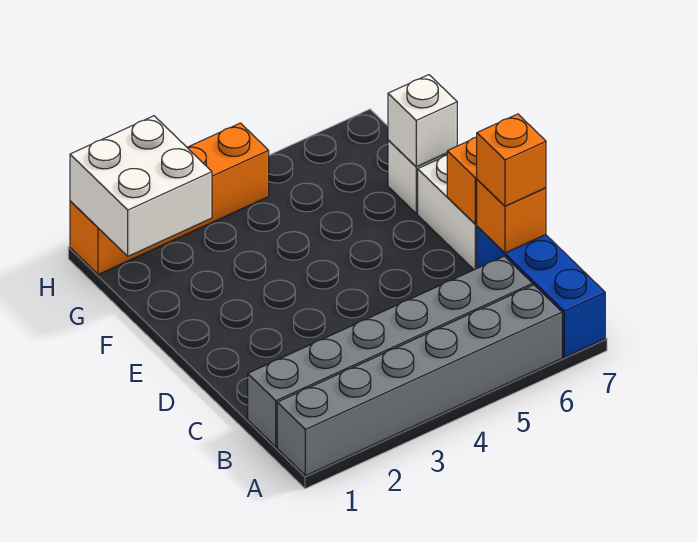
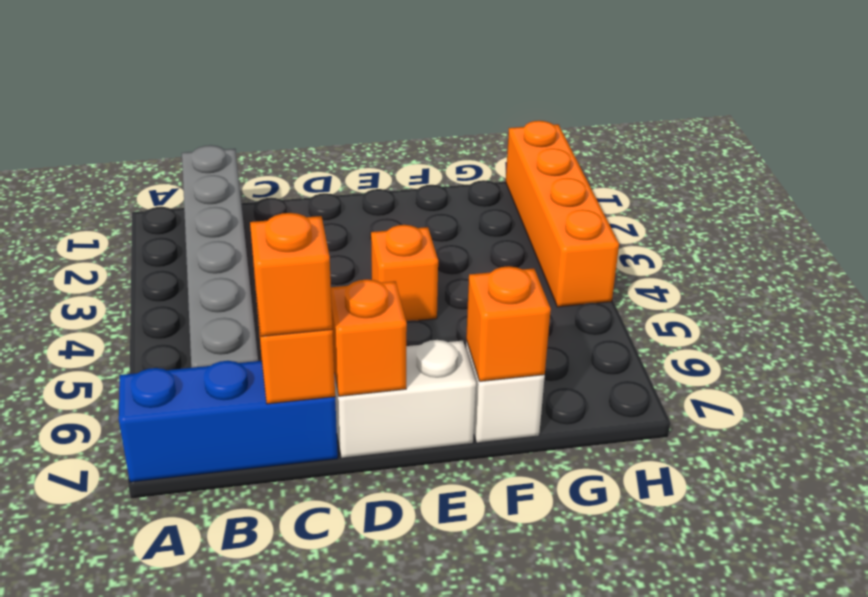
grey brick A1:A6 level 1 -> none
none -> orange brick E4 level 1
white brick F7 level 2 -> orange brick F7 level 2
white brick G1:H2 level 2 -> none

